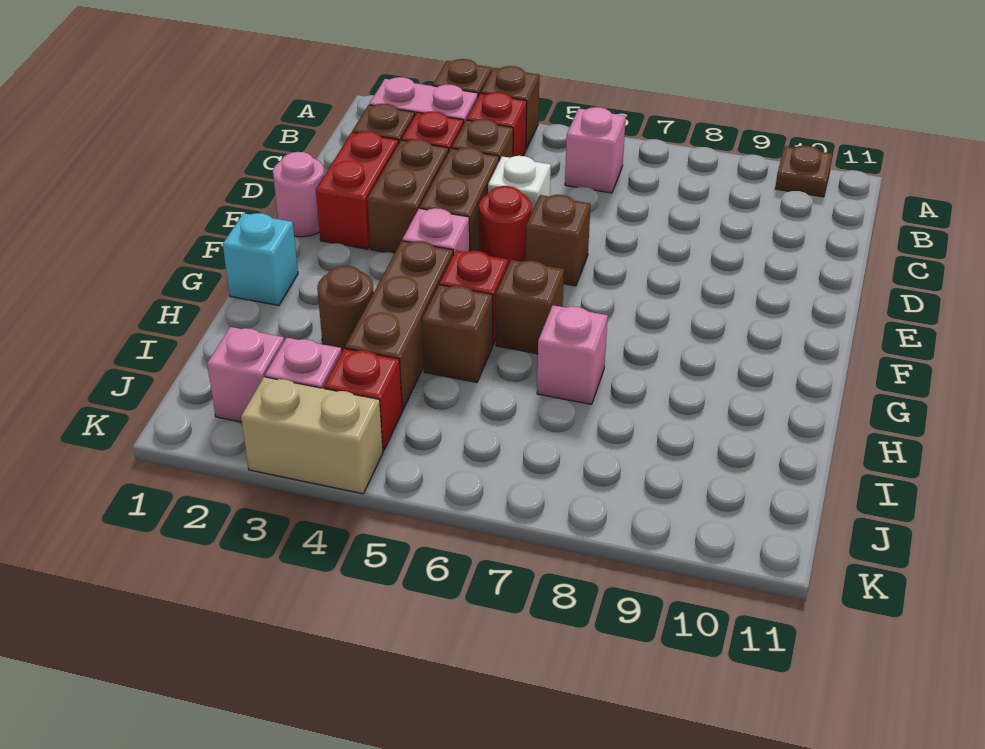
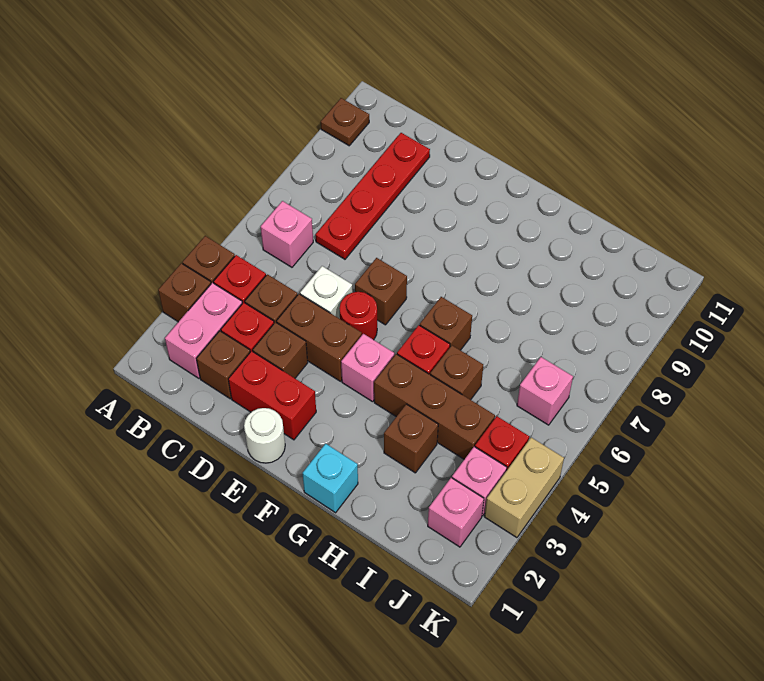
none -> red plate C7:C10 level 1
brown brick D3:E3 level 1 -> brown brick D3 level 1
pink round brick E1 level 1 -> white round brick E1 level 1
brown round brick H3 level 1 -> brown brick H3 level 1
pink brick H7 level 1 -> pink brick J6 level 1

